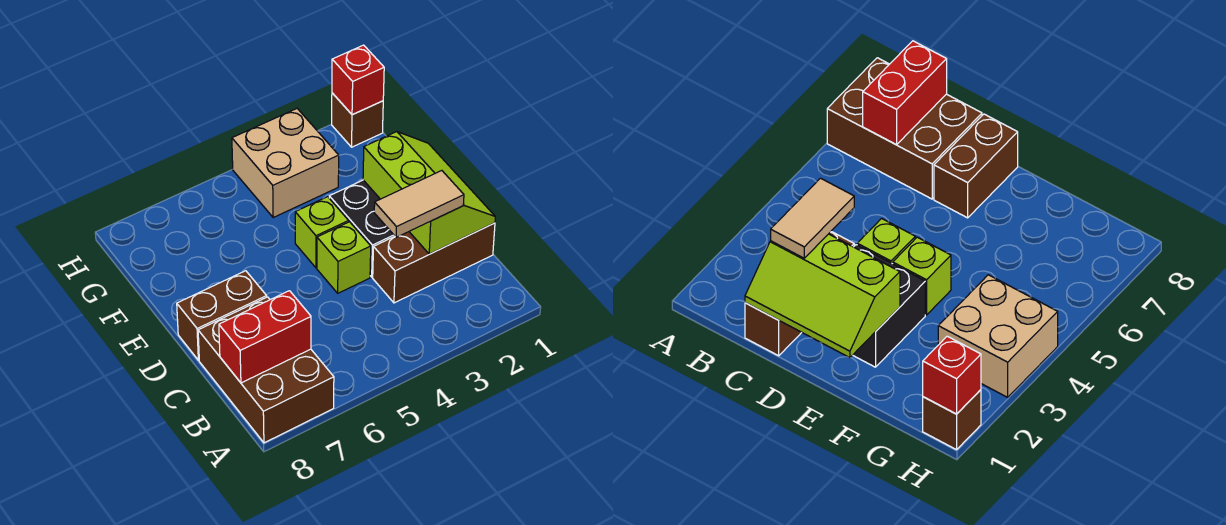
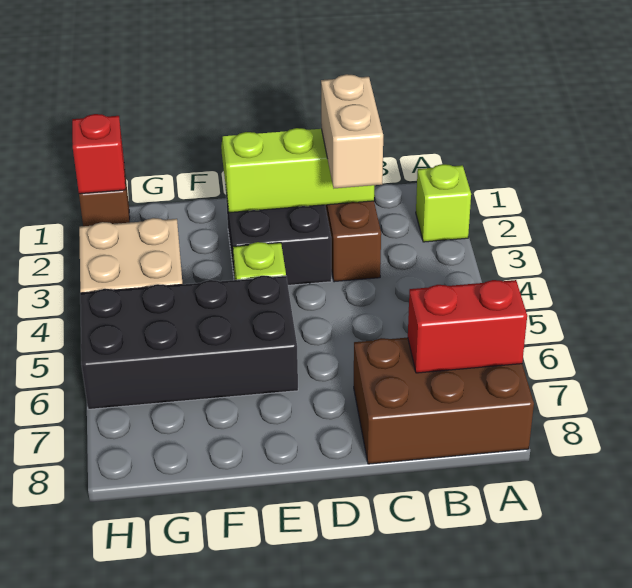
red brick B7:B8 level 2 -> red brick A7:B7 level 2
tan tile C2:C3 level 3 -> tan brick C2:C3 level 3
lime brick D4 level 1 -> lime brick A2 level 1
brown brick D7:D8 level 1 -> none
none -> black brick E5:H6 level 1

